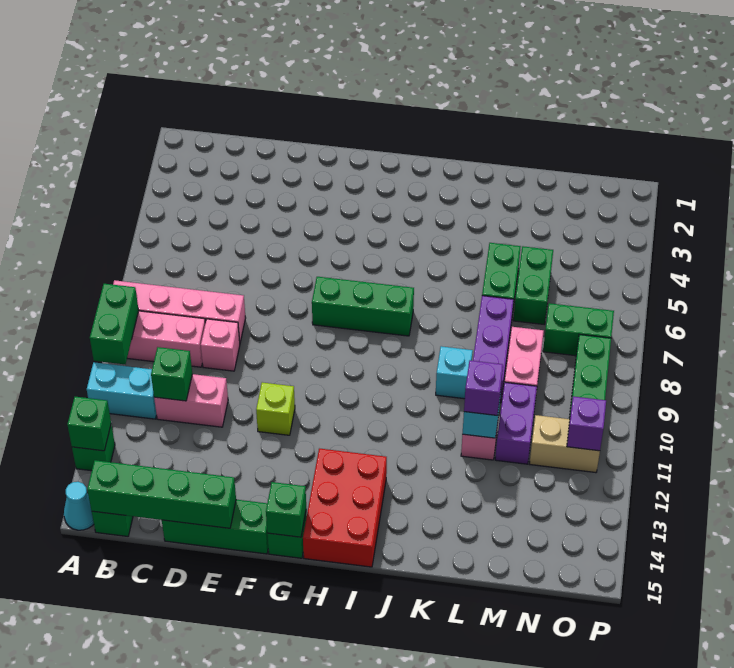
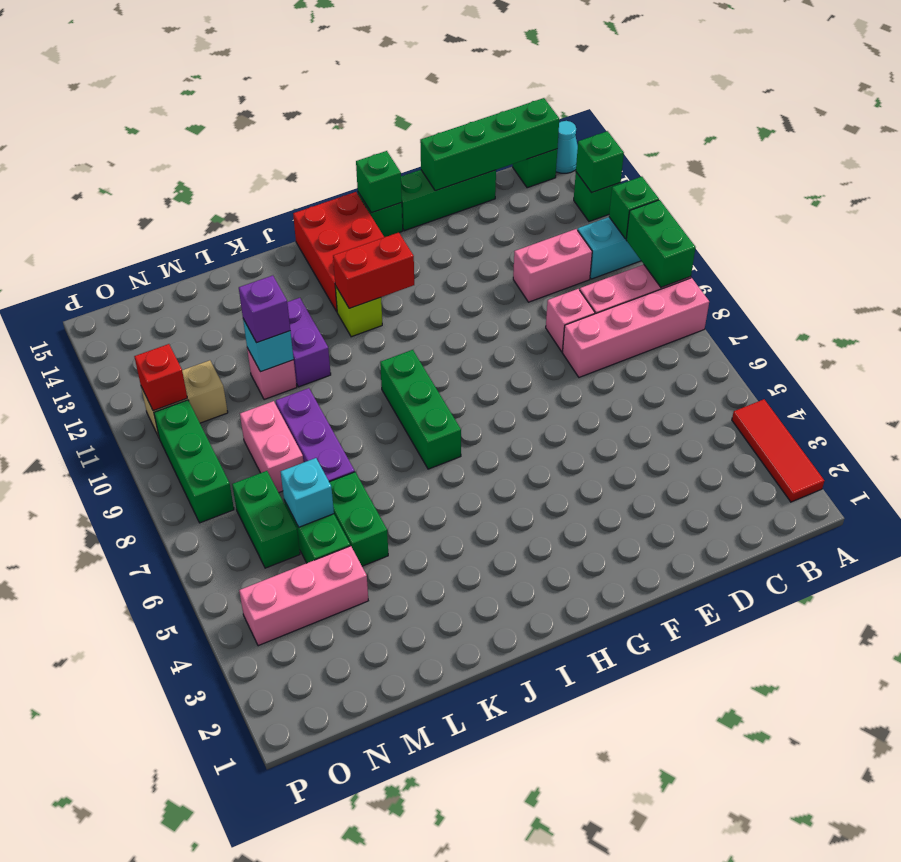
none -> red tile A2:A4 level 1
green brick C11 level 2 -> green brick A11 level 2
lime brick F11 level 1 -> lime brick I12 level 1
green brick G7:I7 level 1 -> green brick I7:I9 level 1
none -> red brick H12:I12 level 2
cyan brick K9 level 1 -> cyan brick M6 level 2
none -> pink brick M4:O4 level 1
purple brick M10:M11 level 1 -> purple brick K11:K12 level 1
green brick N7:O7 level 1 -> green brick N6:N7 level 1
purple brick O11 level 2 -> red brick O11 level 2

